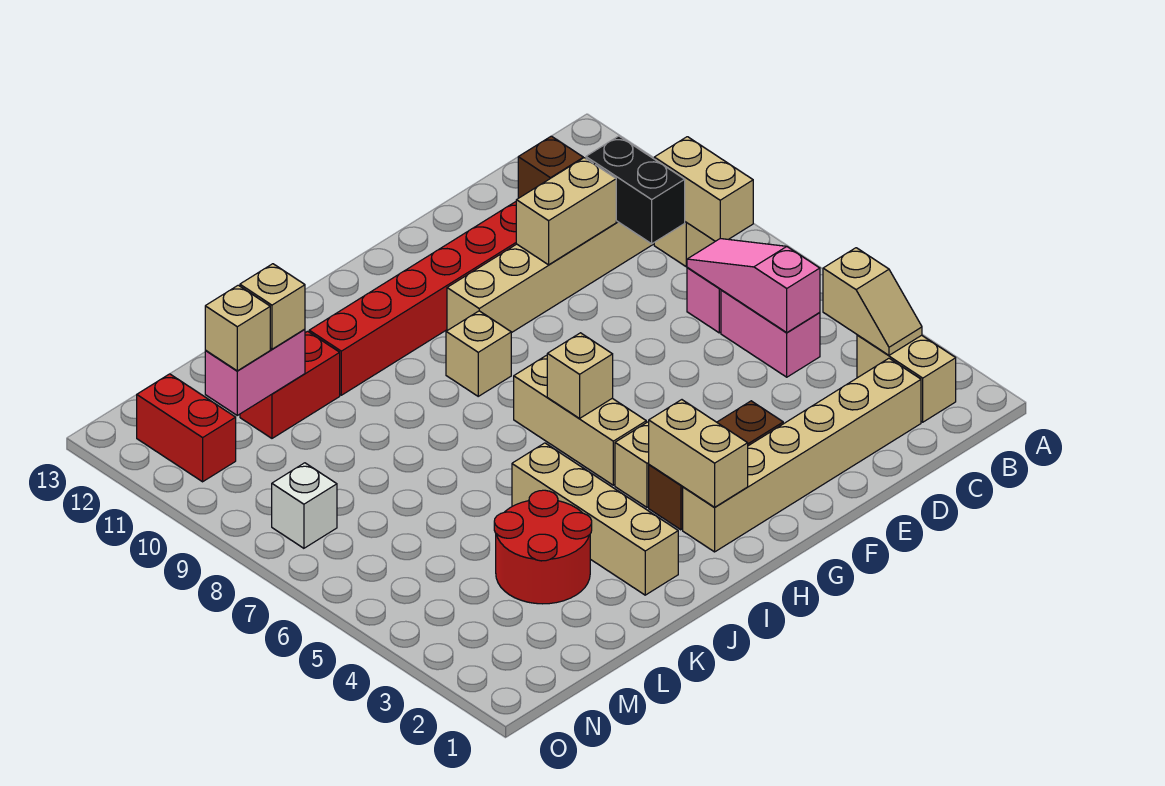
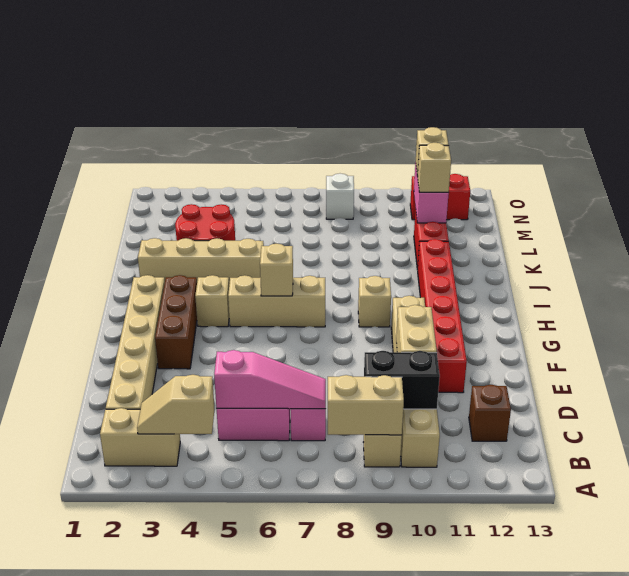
tan brick H2:H3 level 2 -> none

